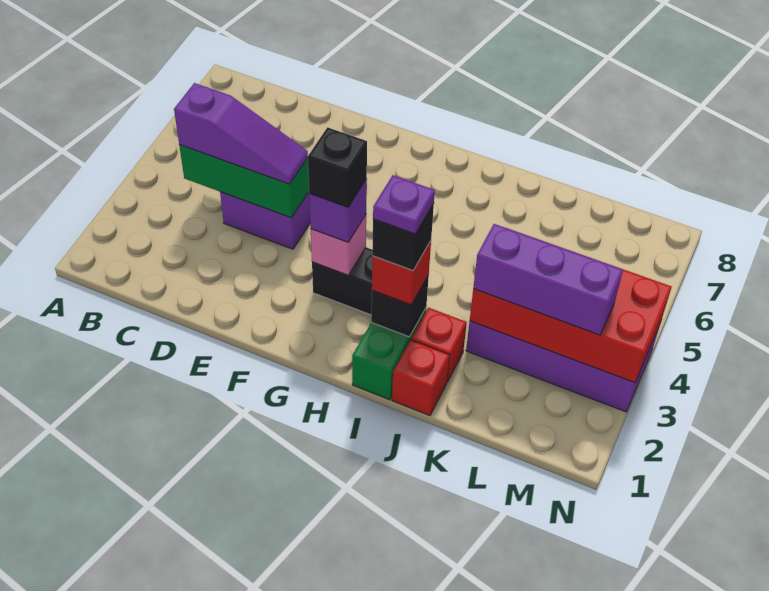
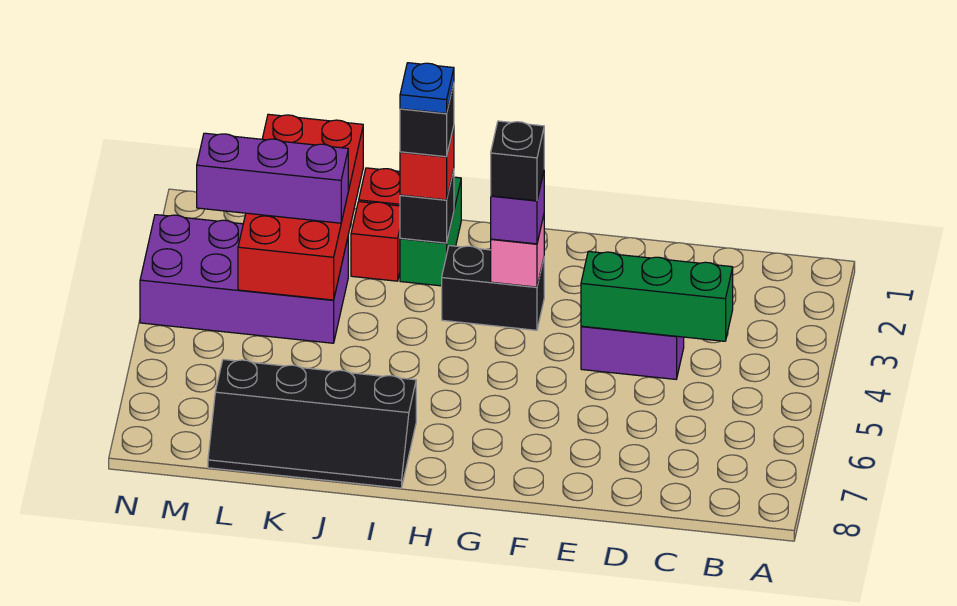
purple slope C4:E4 level 3 top C -> none
purple plate I2 level 5 -> blue plate I2 level 5
none -> black slope I7:L8 level 1 top 7
red brick K3:N4 level 2 -> red brick K1:L4 level 2

